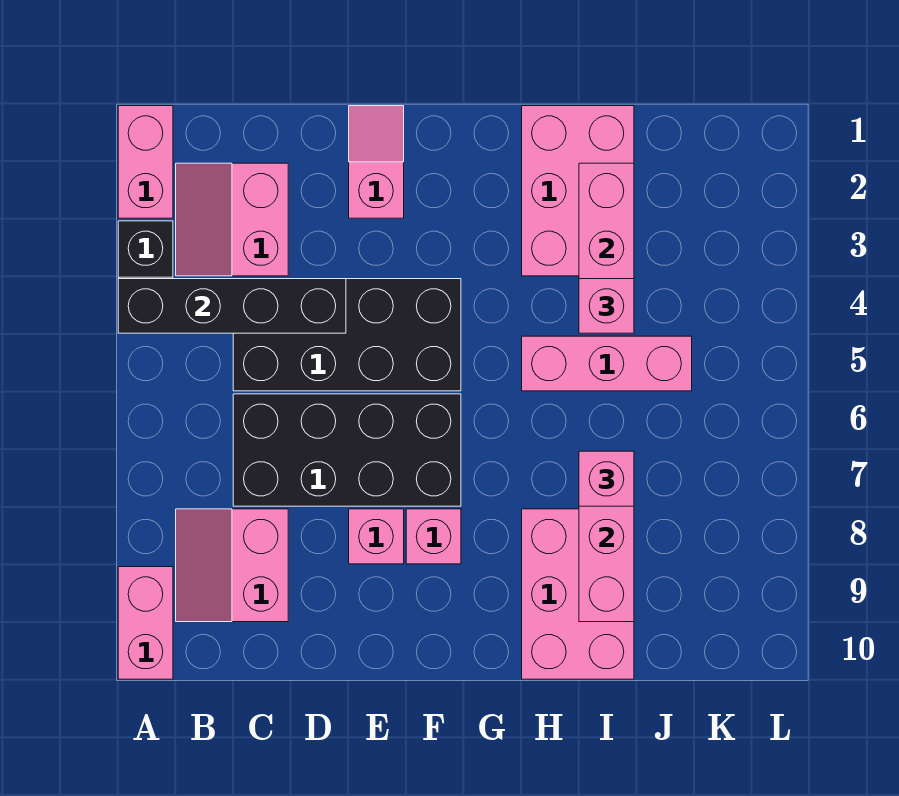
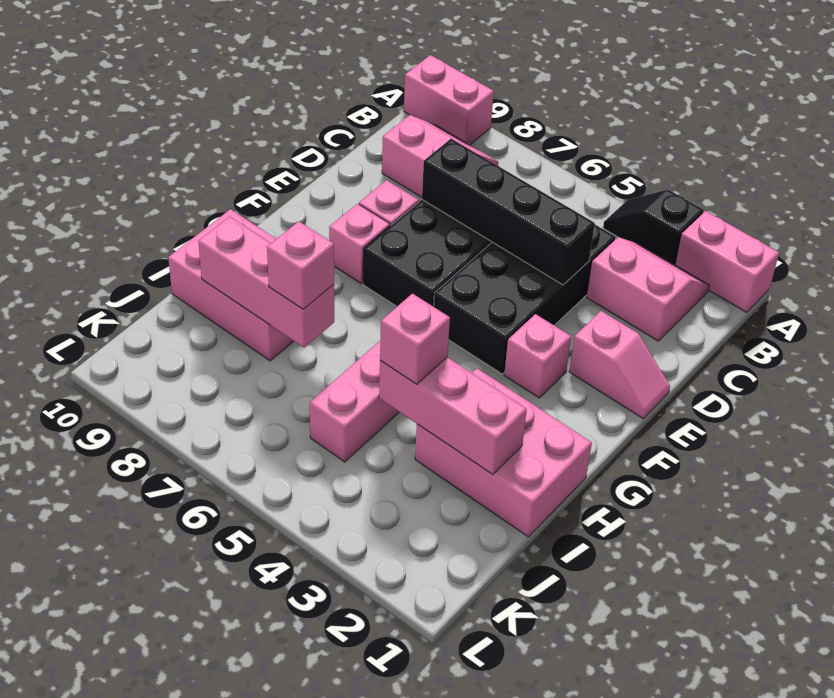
black brick A4:D4 level 2 -> black brick D4:D7 level 2
none -> pink brick F3 level 1

